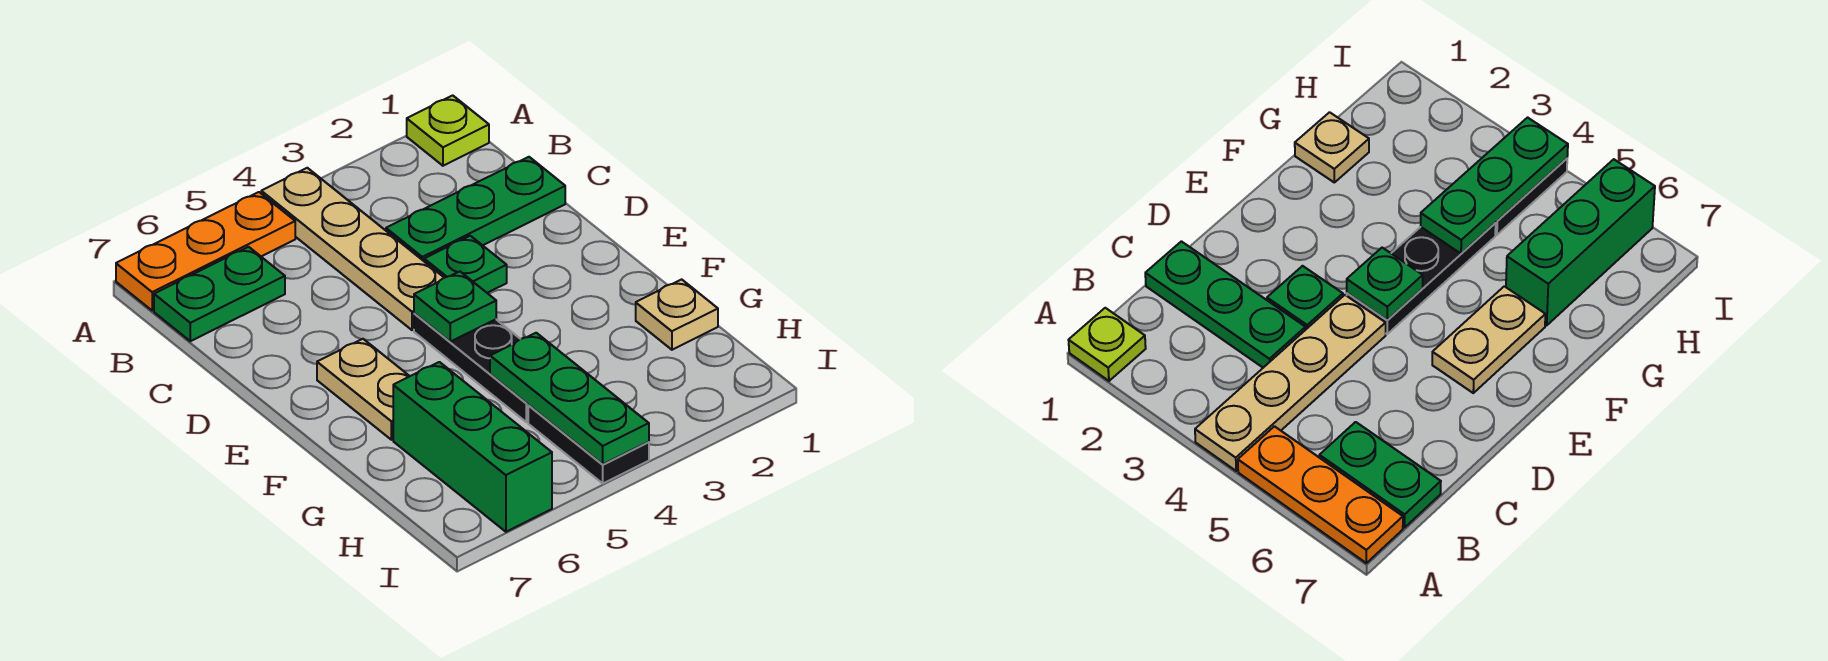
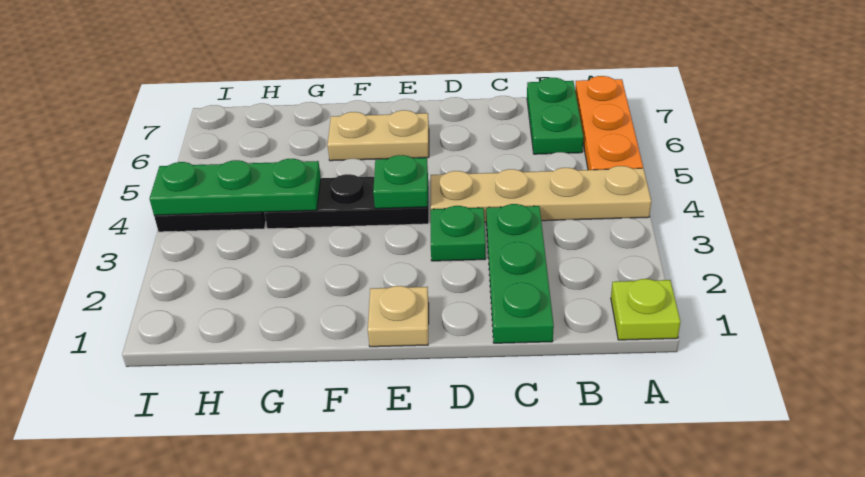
tan plate G1 level 1 -> tan plate E1 level 1
green brick G6:I6 level 1 -> none

